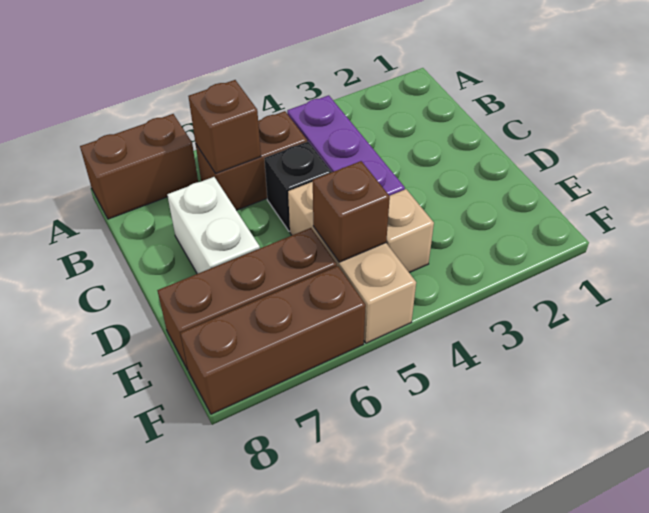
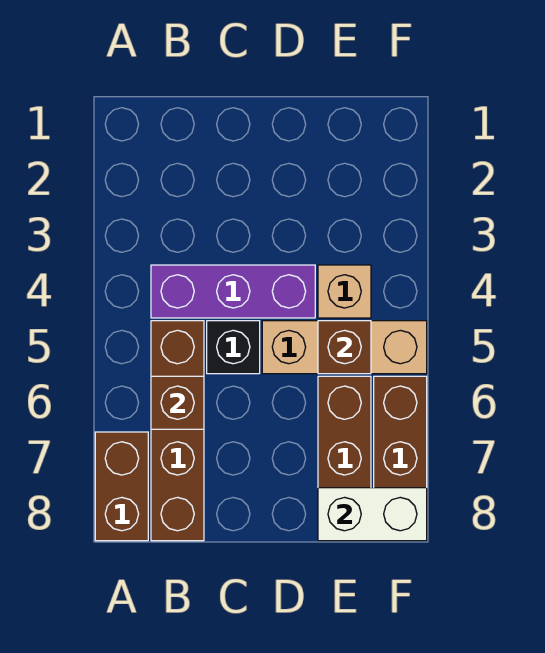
brown brick B5:B6 level 1 -> brown brick B5:B8 level 1
white brick C7:D7 level 1 -> white brick E8:F8 level 2

